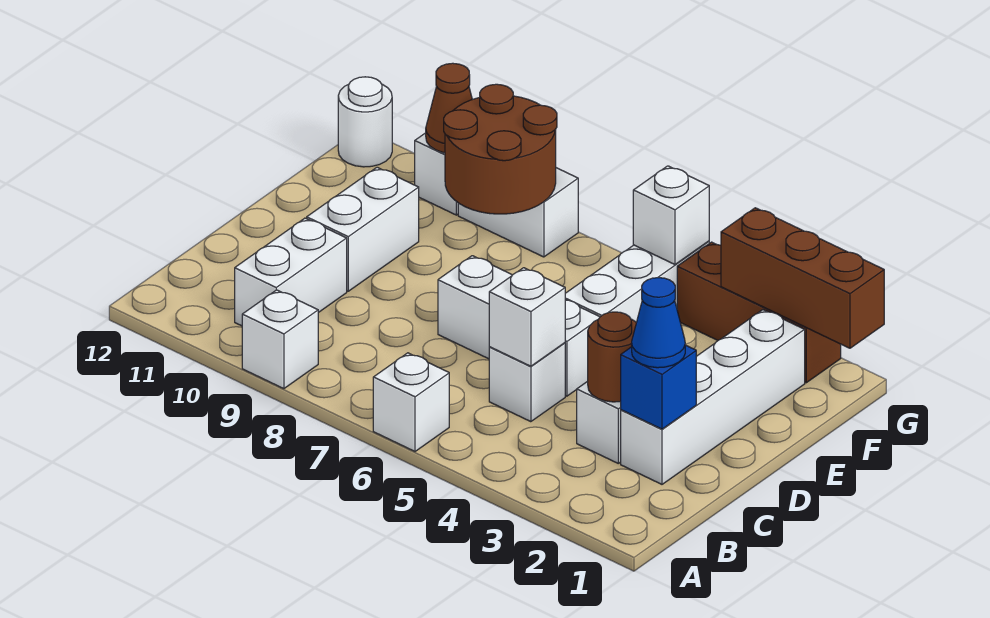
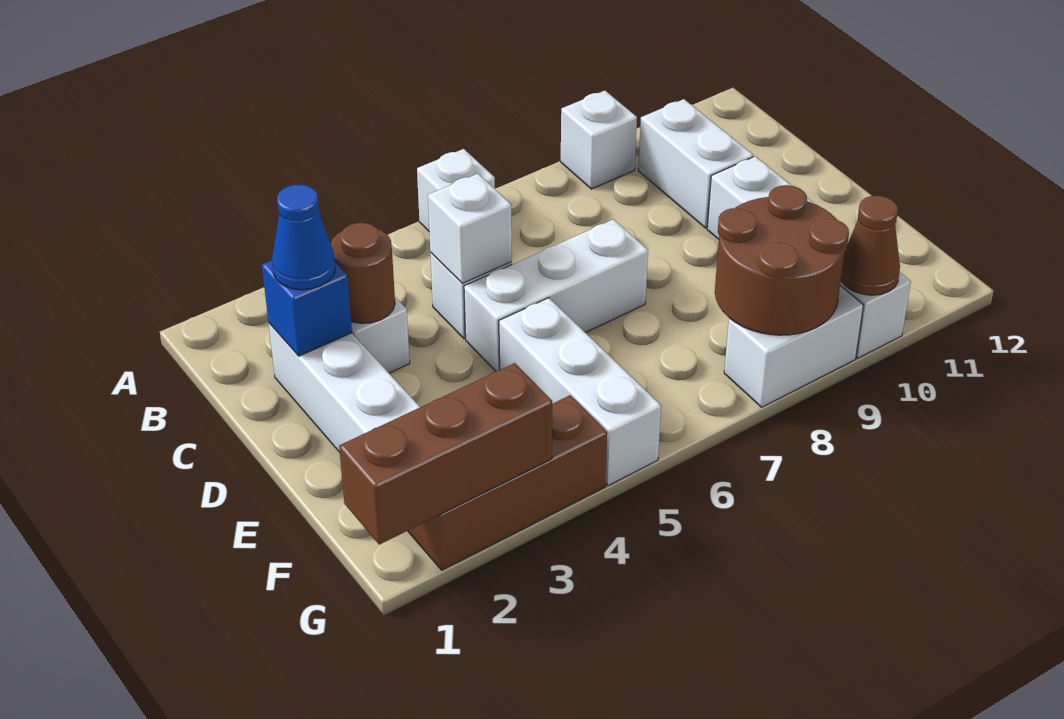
white brick G5 level 2 -> none
white round brick G12 level 1 -> none

